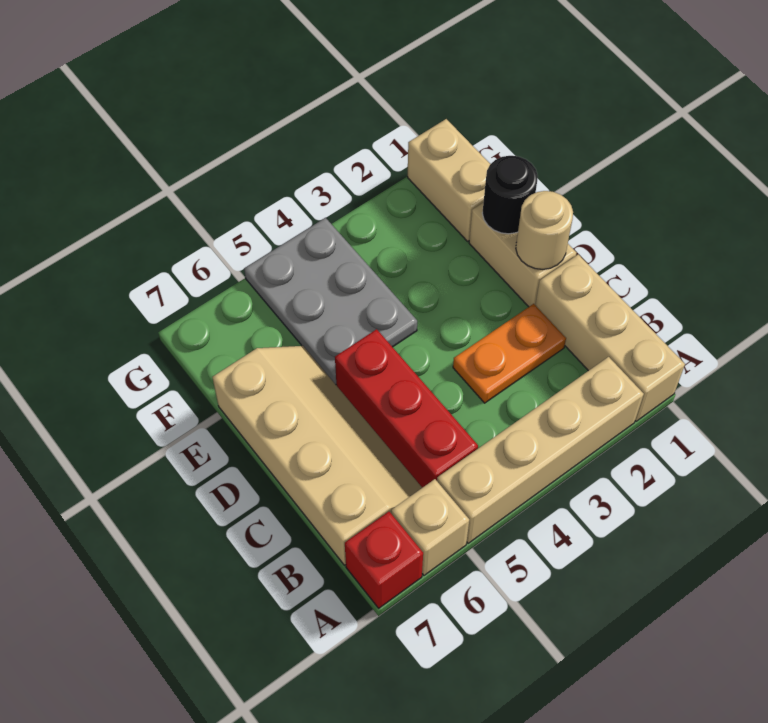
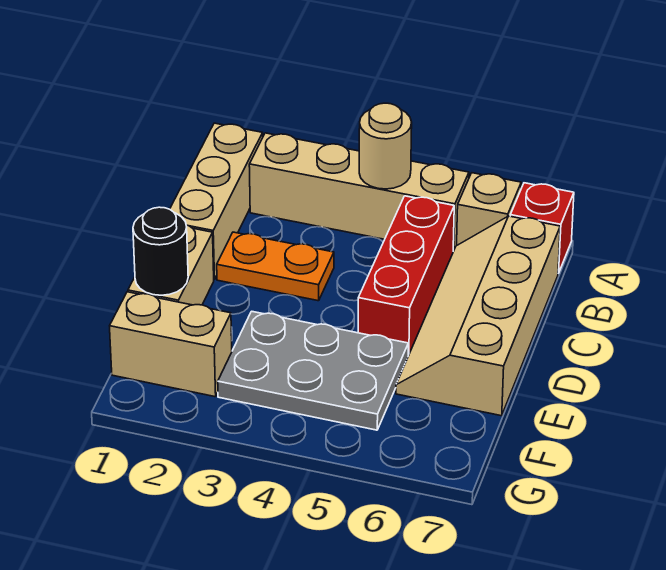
tan round brick D1 level 2 -> tan round brick A4 level 2
grey plate E4:G5 level 1 -> grey plate E3:F5 level 1
tan brick F1:G1 level 1 -> tan brick F1:F2 level 1

